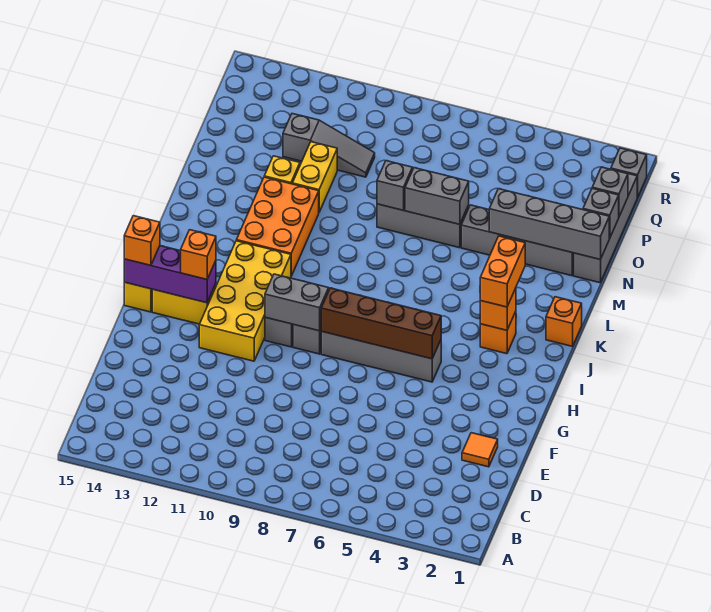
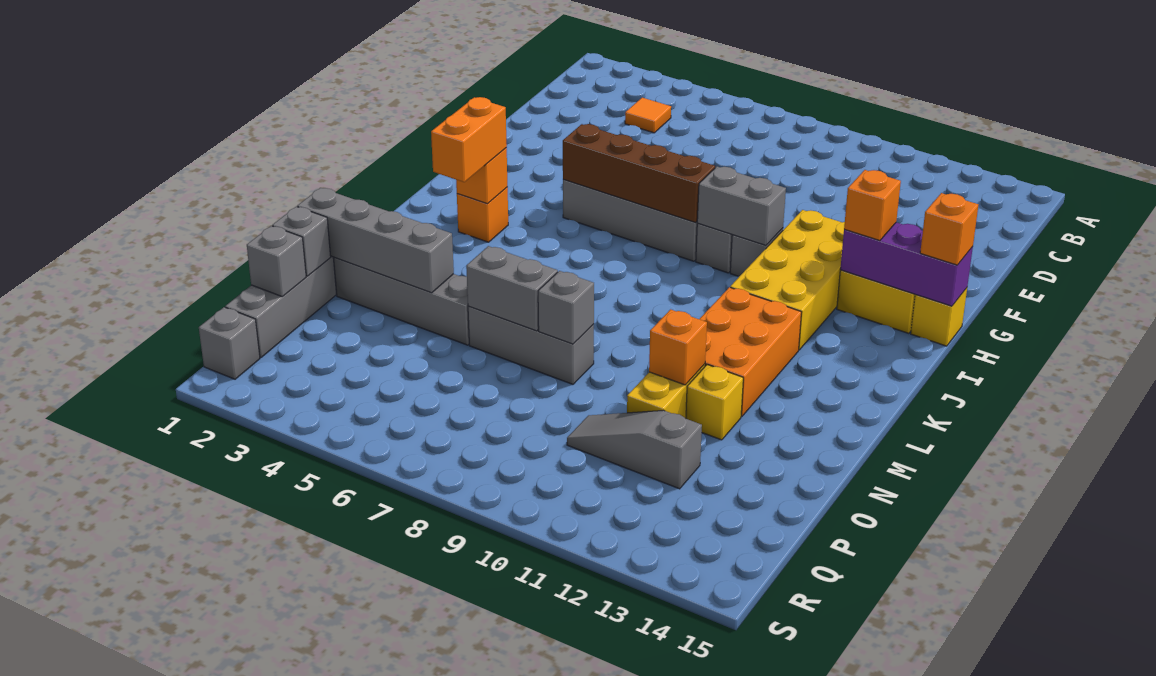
orange tile E2 level 1 -> orange tile C4 level 1
orange brick K1 level 1 -> orange brick N11 level 2

